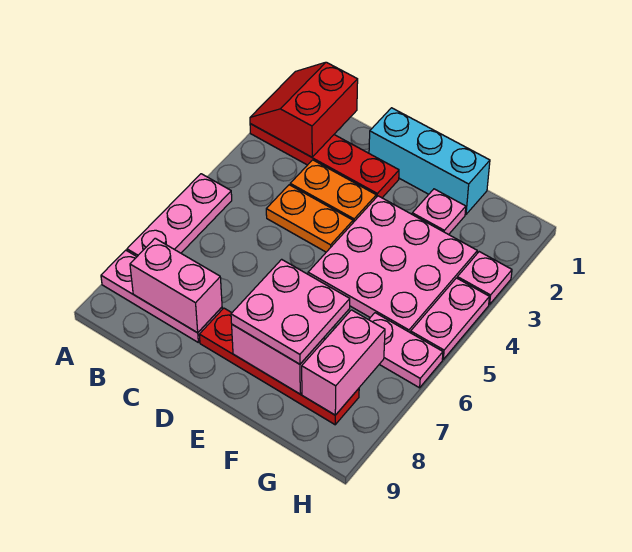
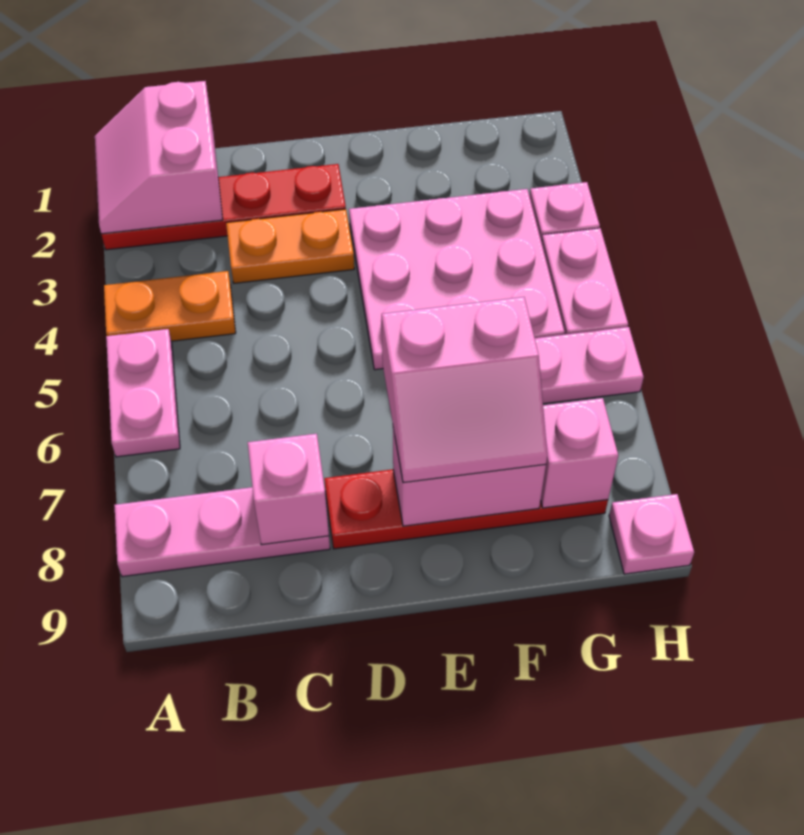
red slope A1:B2 level 2 top B -> pink slope A1:B2 level 2 top B
pink plate A5:A7 level 1 -> pink plate A5:A6 level 1
pink brick B8:C8 level 2 -> pink brick C8 level 2
orange plate C4:D4 level 1 -> orange plate A4:B4 level 1
cyan brick D1:F1 level 1 -> none
pink plate E7:F8 level 3 -> pink slope E7:F8 level 3 top 7
pink plate F2 level 1 -> pink plate H9 level 1
pink brick G7:G8 level 2 -> pink brick G8 level 2

